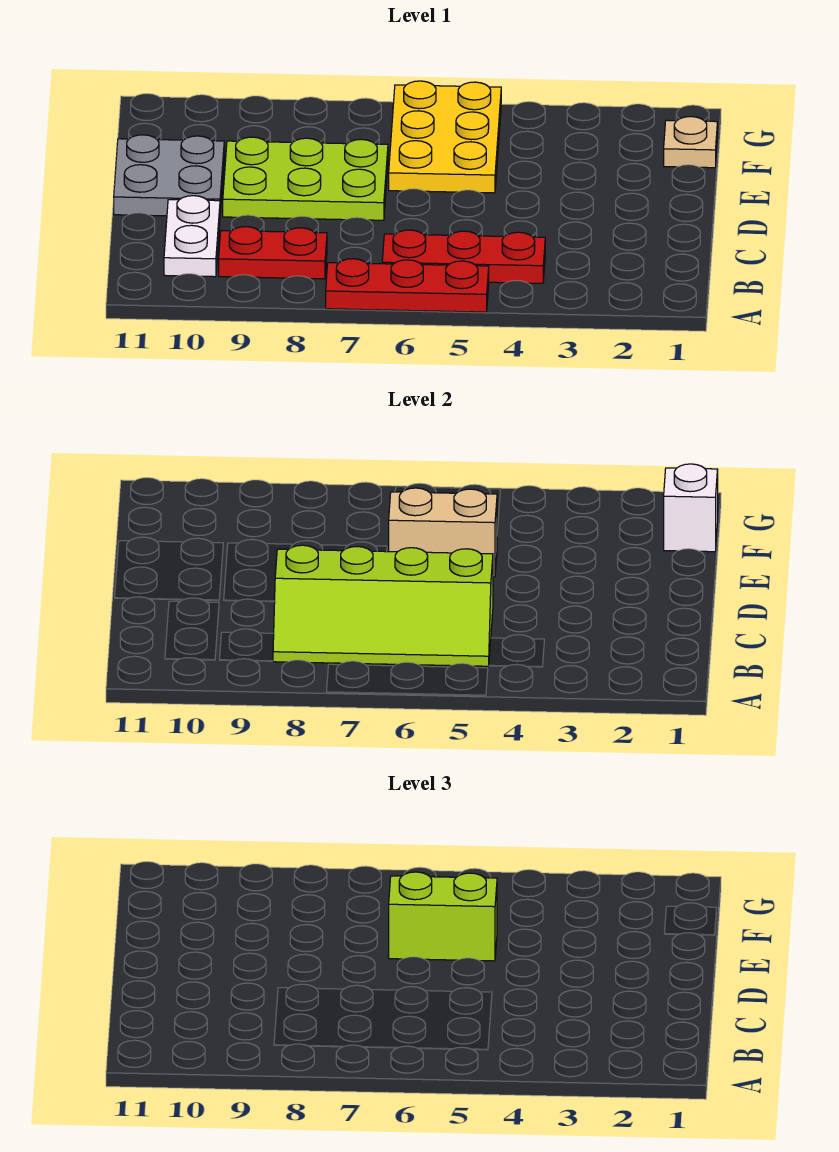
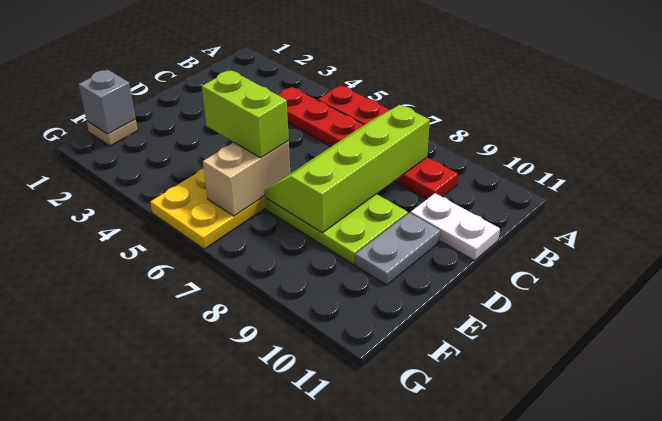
lime slope B5:C8 level 2 top C -> lime slope B7:E8 level 2 top 8
white plate B10:C10 level 1 -> white plate C10:C11 level 1
grey plate D10:E11 level 1 -> grey plate D10:E10 level 1
tan brick E5:E6 level 2 -> tan brick E6:F6 level 2
white brick F1 level 2 -> grey brick F1 level 2

